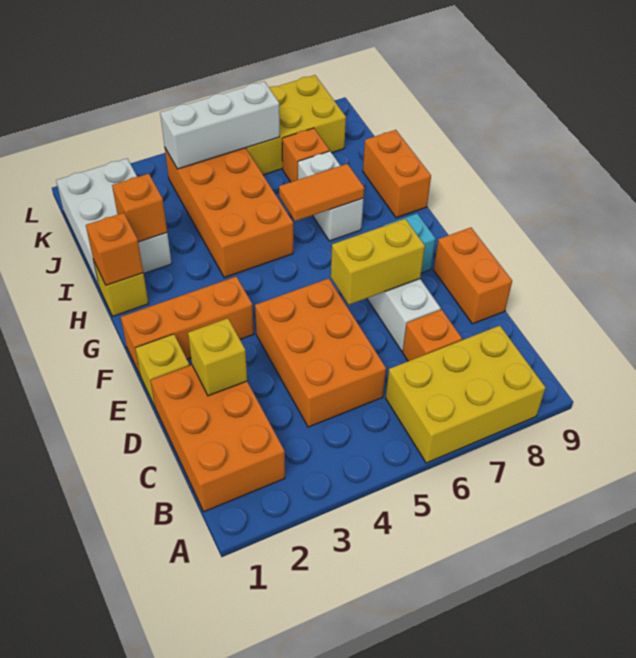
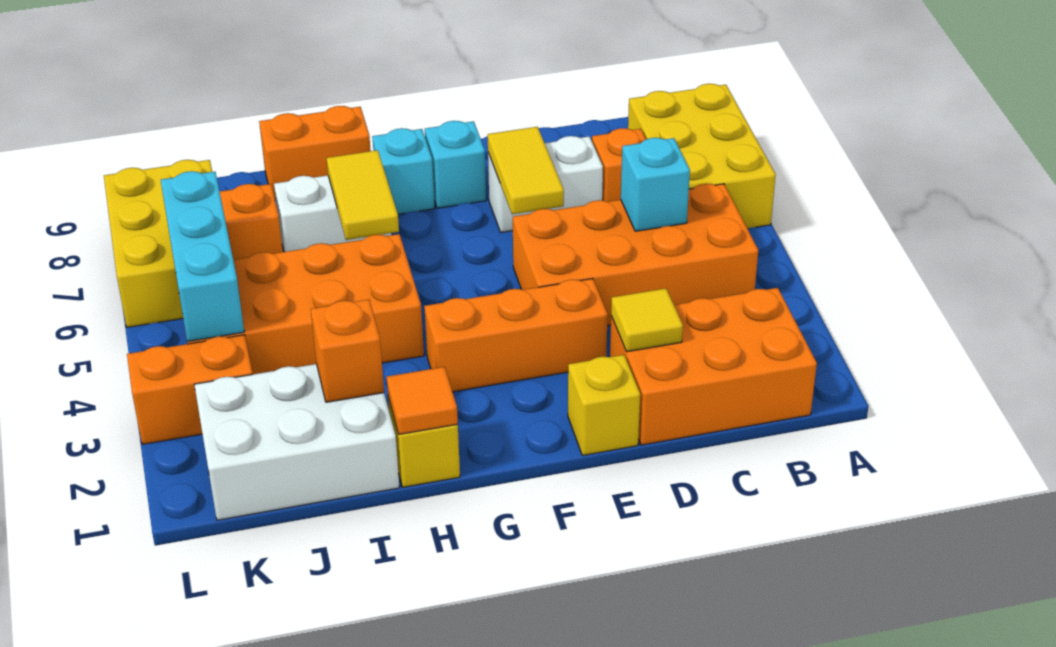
orange brick C4:E5 level 1 -> orange brick B4:E5 level 1
none -> cyan brick C5 level 2
yellow brick D2 level 2 -> yellow tile D2 level 2
orange brick D9:E9 level 1 -> orange brick K3:L3 level 1
yellow brick E6:E7 level 2 -> yellow tile E6:E7 level 2
orange brick F1:F3 level 1 -> orange brick E3:G3 level 1
none -> cyan brick G8 level 1
orange brick H1 level 2 -> orange tile H1 level 2
orange tile H6:H7 level 2 -> yellow tile H6:H7 level 2
white brick K4:K6 level 2 -> cyan brick K4:K6 level 2

